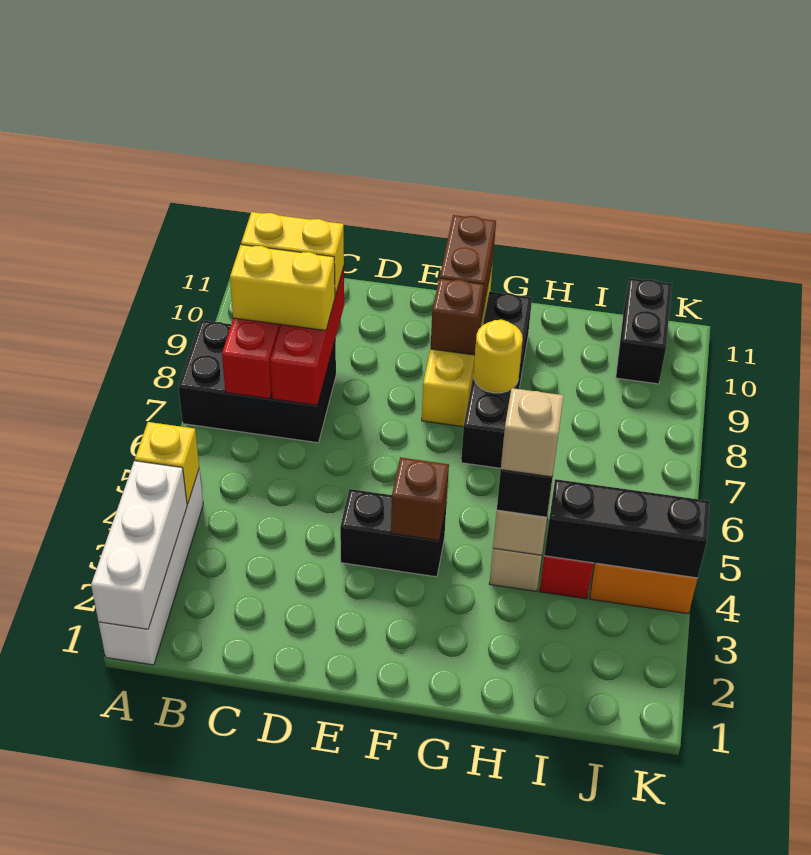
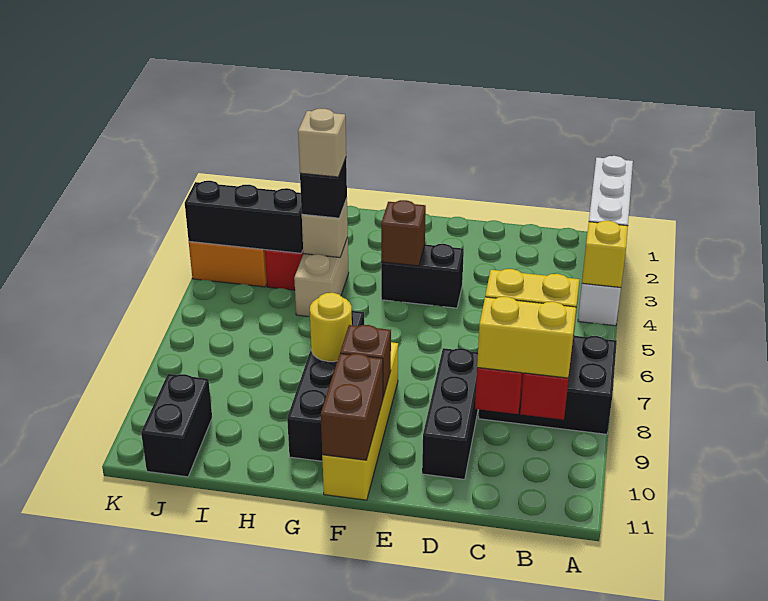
none -> black brick D8:D10 level 1

